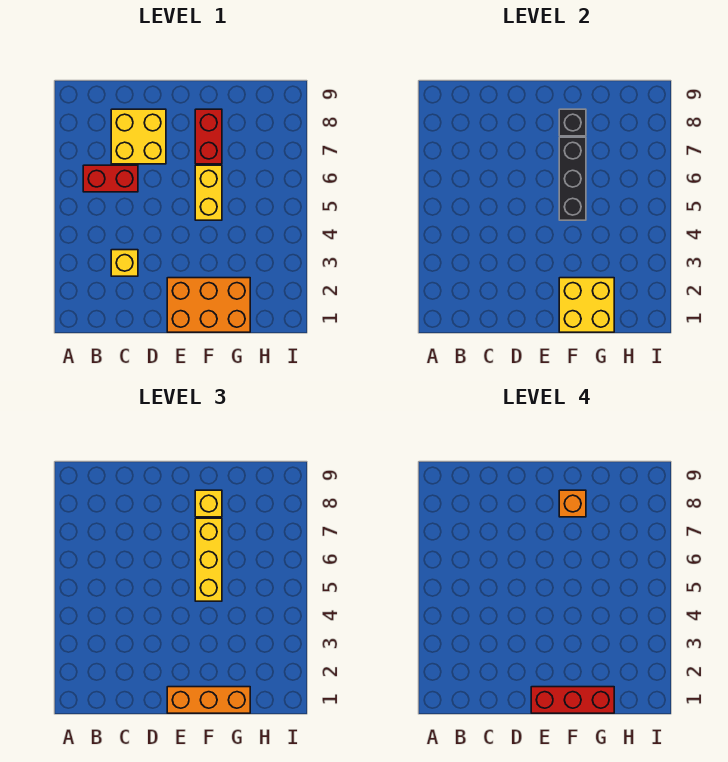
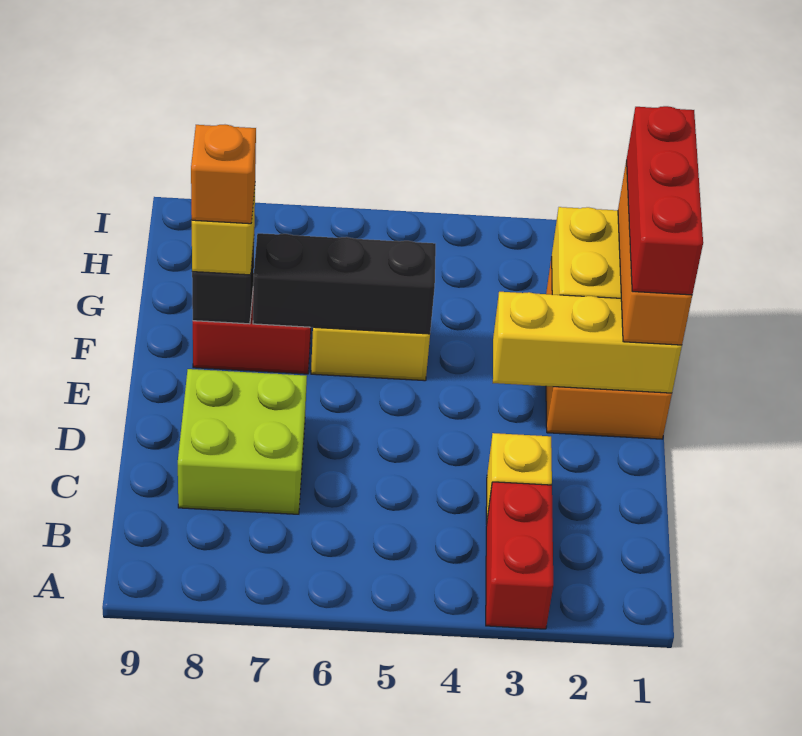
red brick B6:C6 level 1 -> red brick A3:B3 level 1
yellow brick C7:D8 level 1 -> lime brick C7:D8 level 1
yellow brick F5:F7 level 3 -> yellow brick E1:E3 level 2

